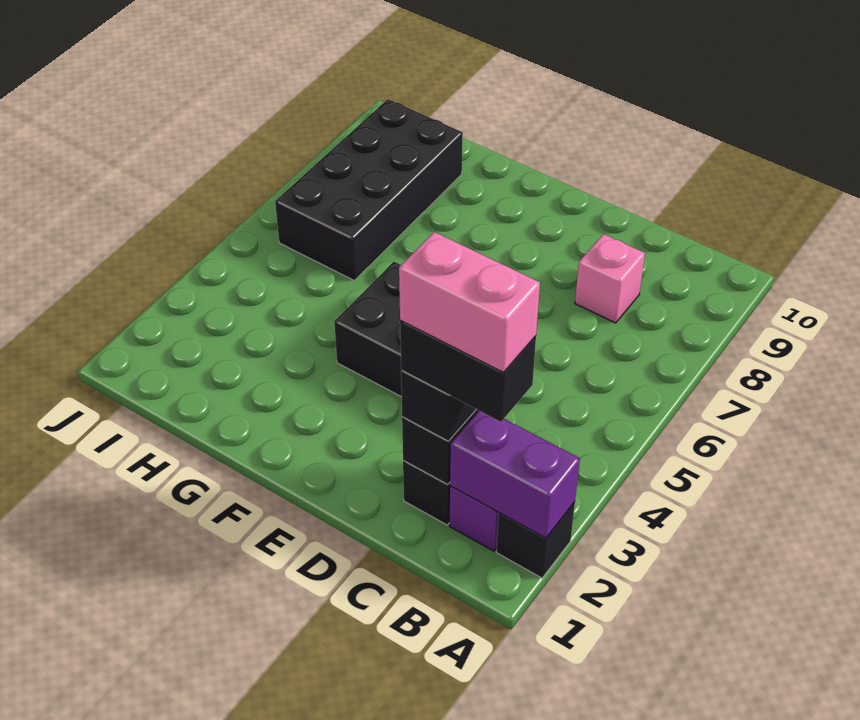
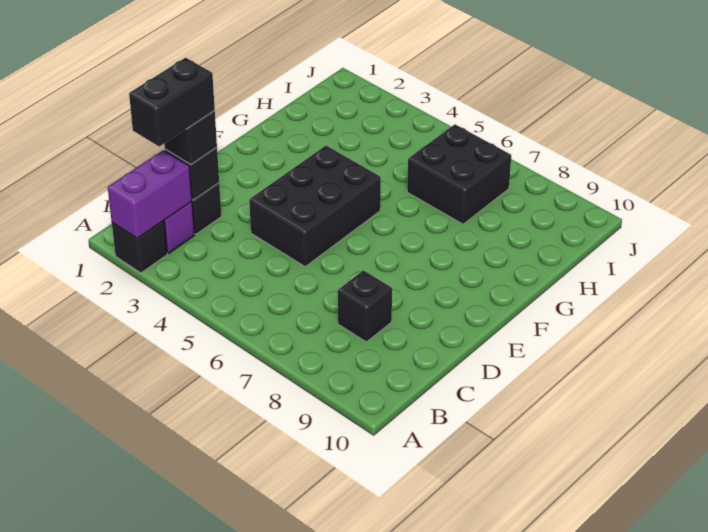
pink brick B2:C2 level 5 -> none
pink brick C8 level 1 -> black brick C8 level 1
black brick H6:I9 level 1 -> black brick H6:I7 level 1

